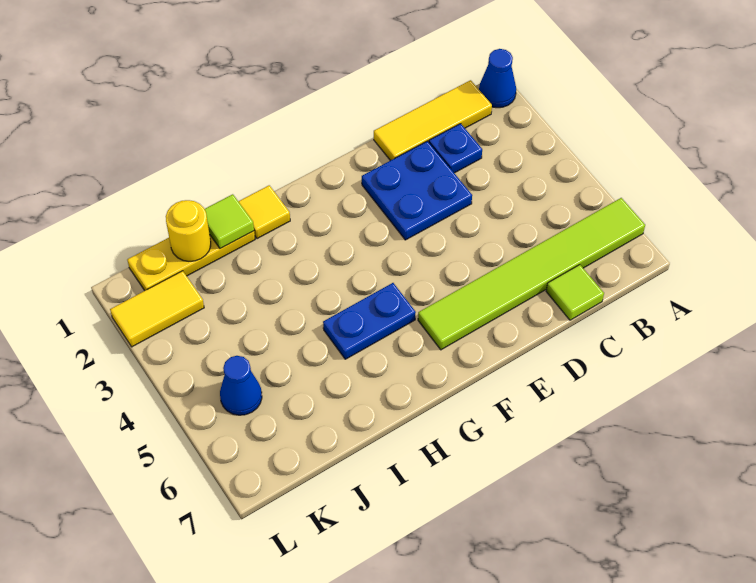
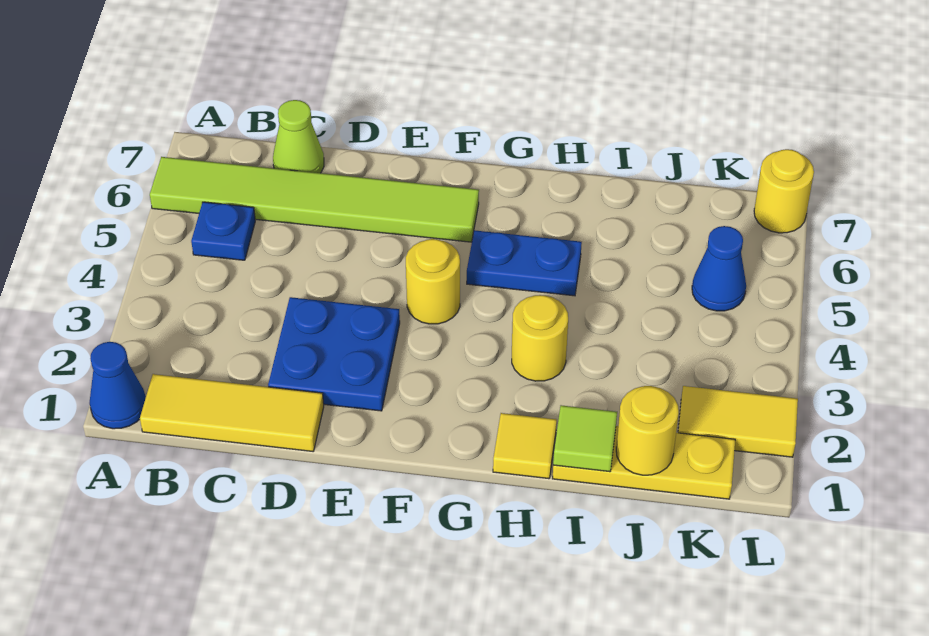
blue plate C2 level 1 -> blue plate B5 level 1
lime tile C7 level 1 -> lime cone C7 level 1
none -> yellow round brick F4 level 1
none -> yellow round brick H3 level 1
none -> yellow round brick L7 level 1

